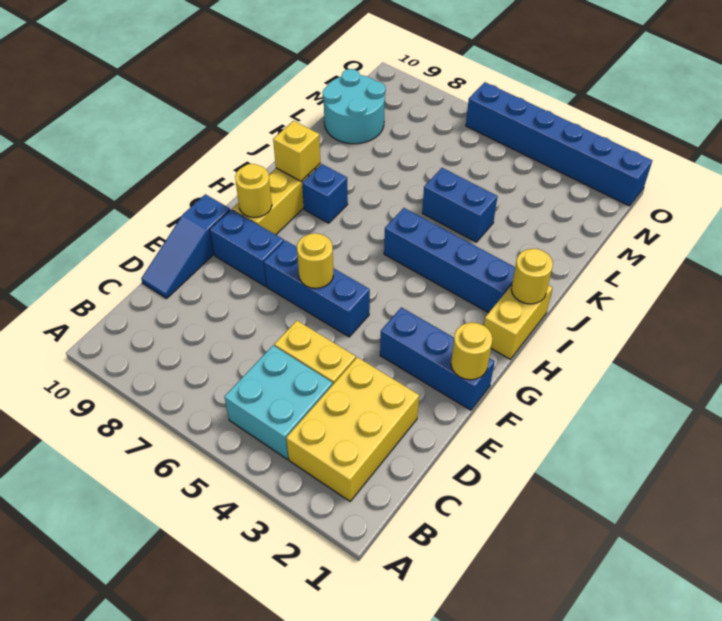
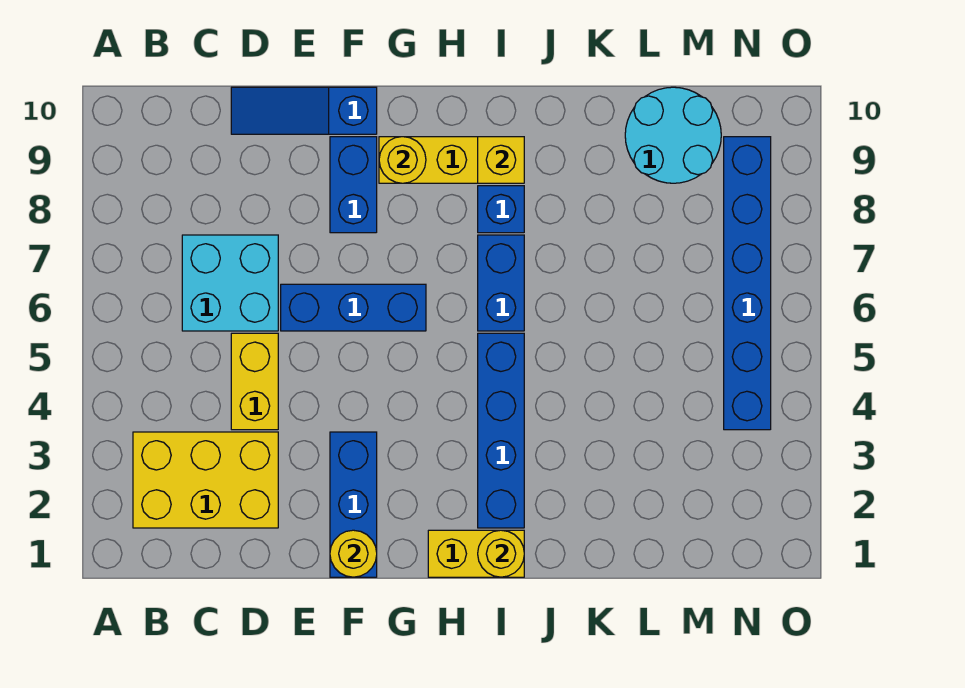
cyan brick B4:C5 level 1 -> cyan brick C6:D7 level 1
blue brick F5:F7 level 1 -> blue brick E6:G6 level 1
yellow round brick F6 level 2 -> none
blue brick K4:K5 level 1 -> blue brick I6:I7 level 1
blue brick O1:O6 level 1 -> blue brick N4:N9 level 1

